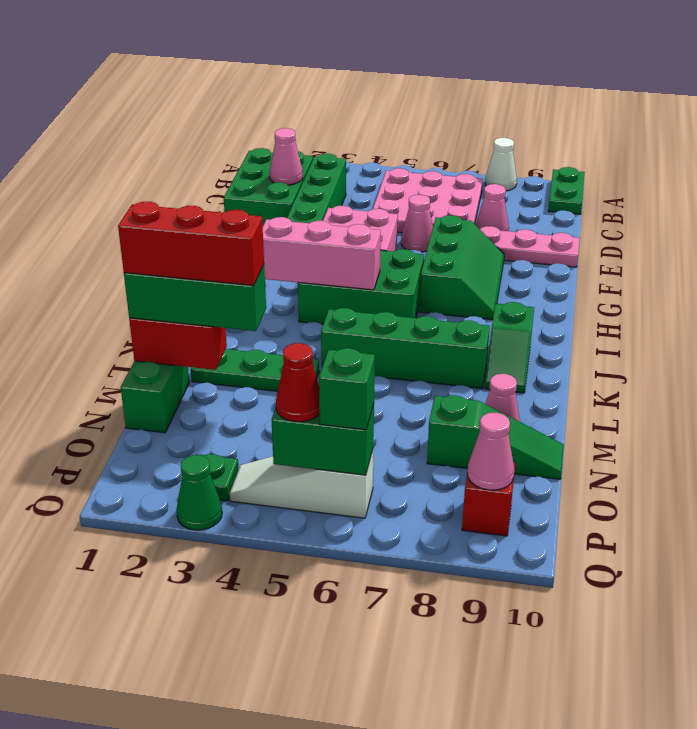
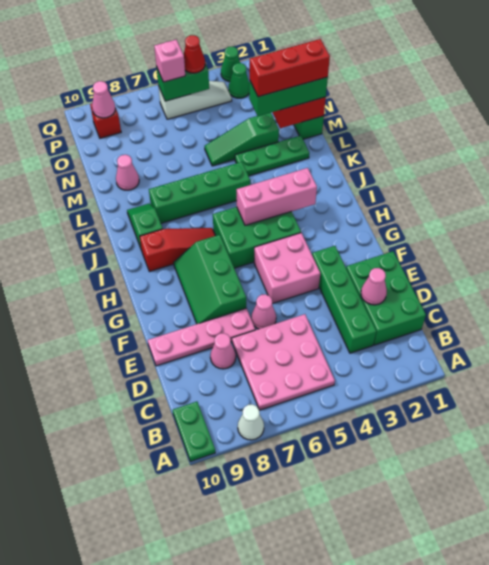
none -> red slope I7:I9 level 1 top 9
green slope N8:N10 level 1 top 8 -> green slope M3:M5 level 1 top 3
green plate P3 level 1 -> green cone P3 level 1
green brick P6 level 3 -> pink brick P6 level 3

